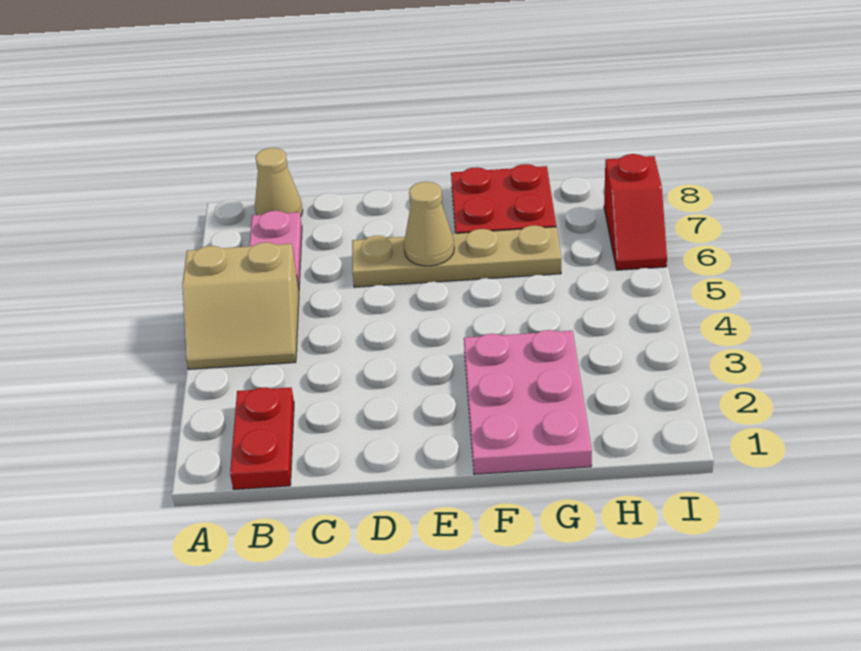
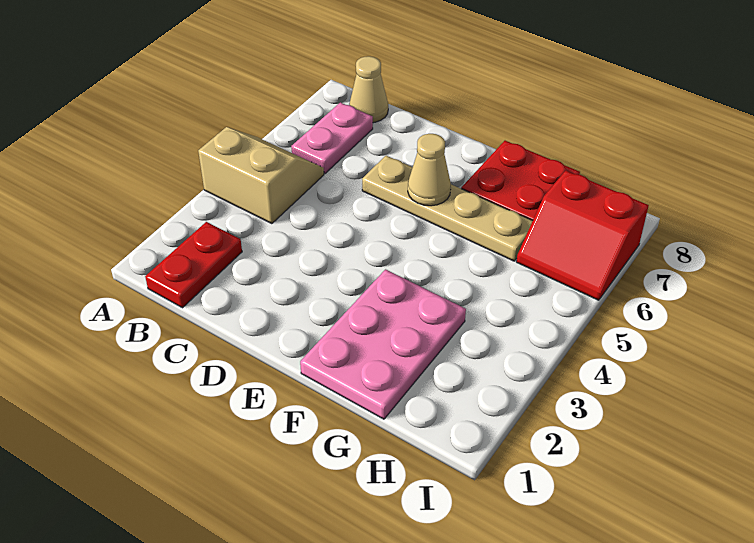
tan slope A4:B5 level 1 top 5 -> tan slope A4:B5 level 1 top 4
red slope I6:I7 level 1 top 7 -> red slope H6:I7 level 1 top 7

